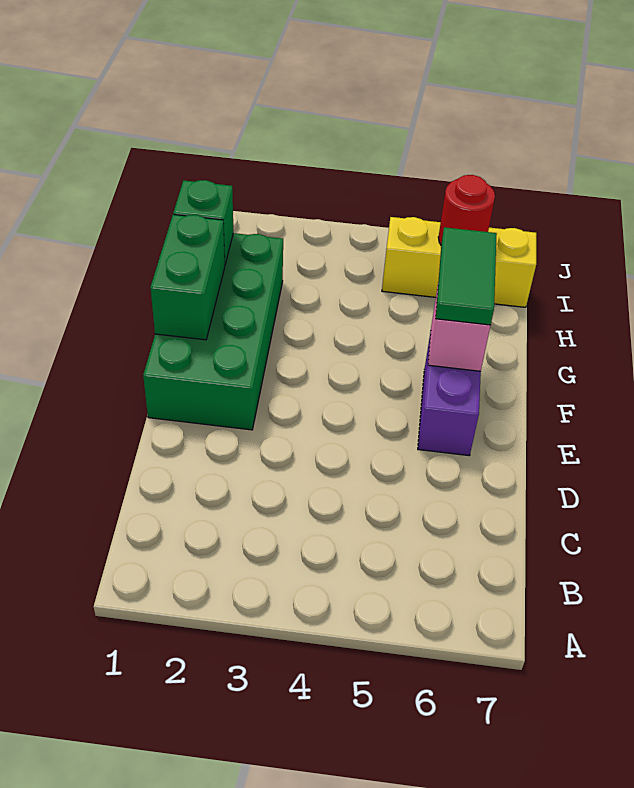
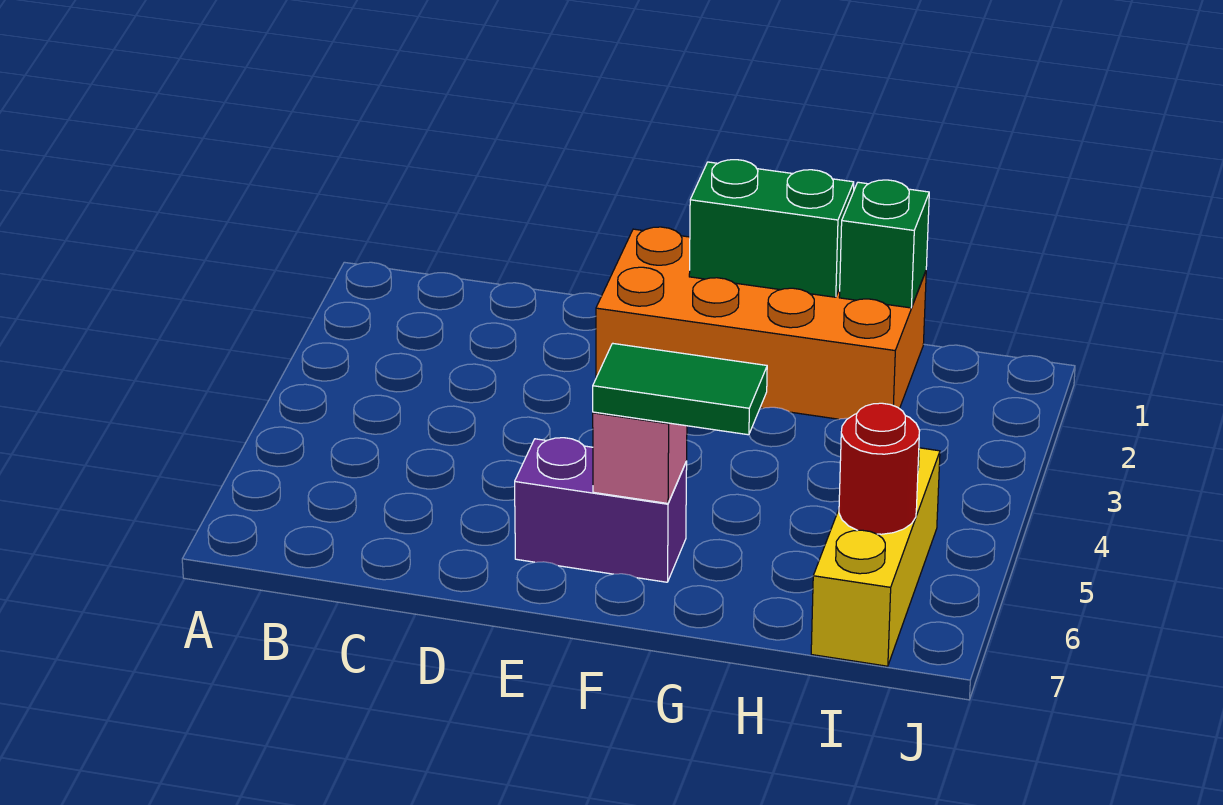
green brick E1:H2 level 1 -> orange brick E1:H2 level 1

